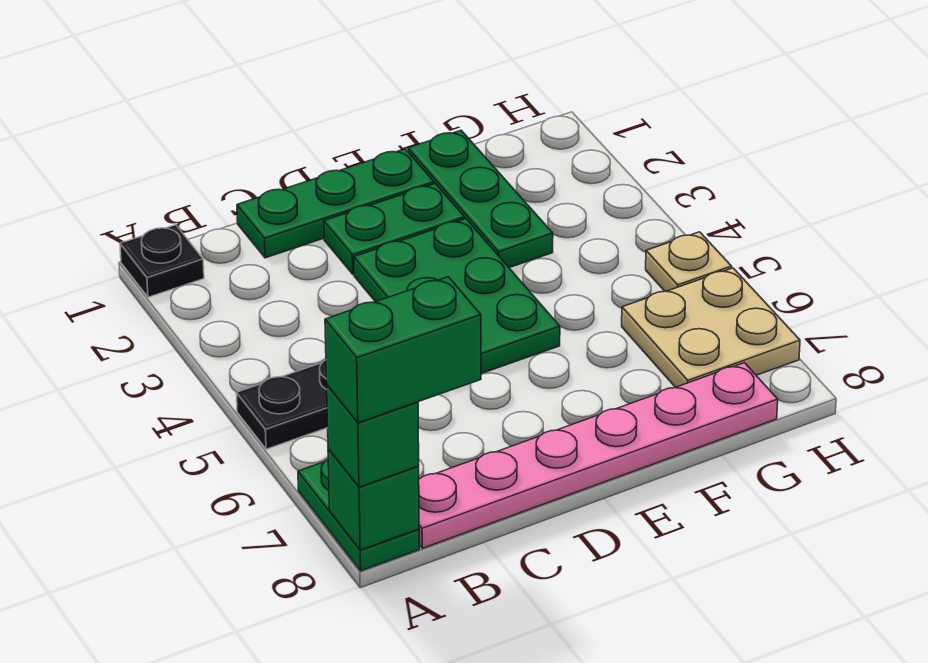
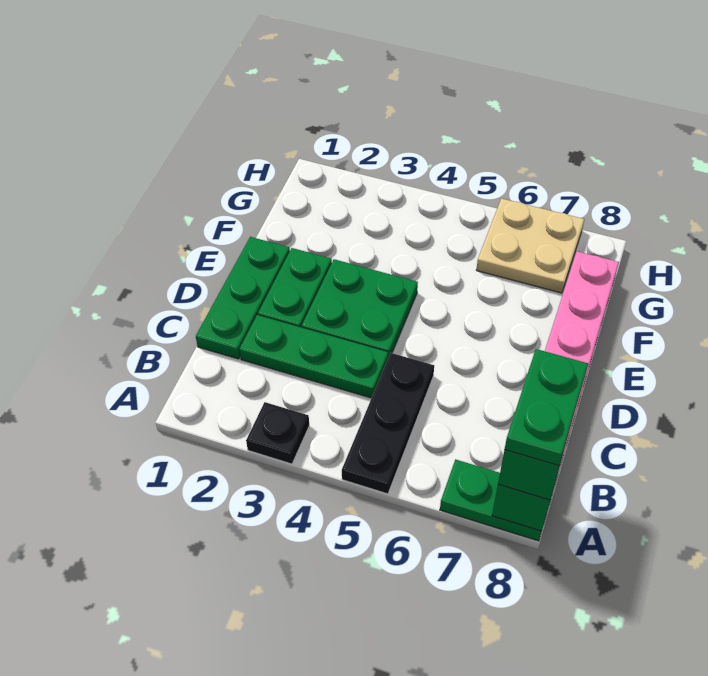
black plate A1 level 1 -> black plate A3 level 1
green brick A8:B8 level 4 -> green plate A8:B8 level 4
green plate D3:E5 level 1 -> green plate D3:E4 level 1
green plate F1:F3 level 1 -> green plate C2:C4 level 1
tan plate H5 level 1 -> none

